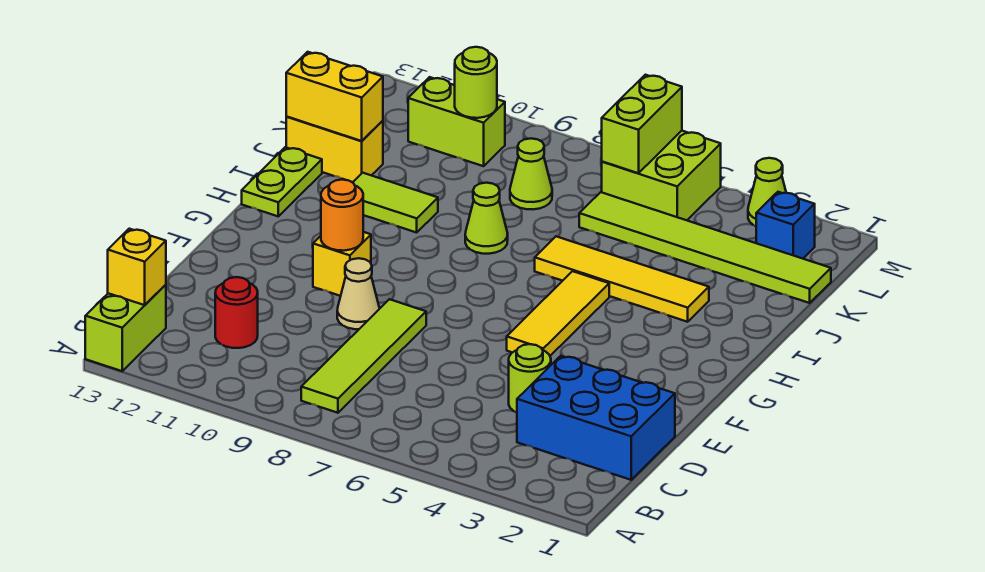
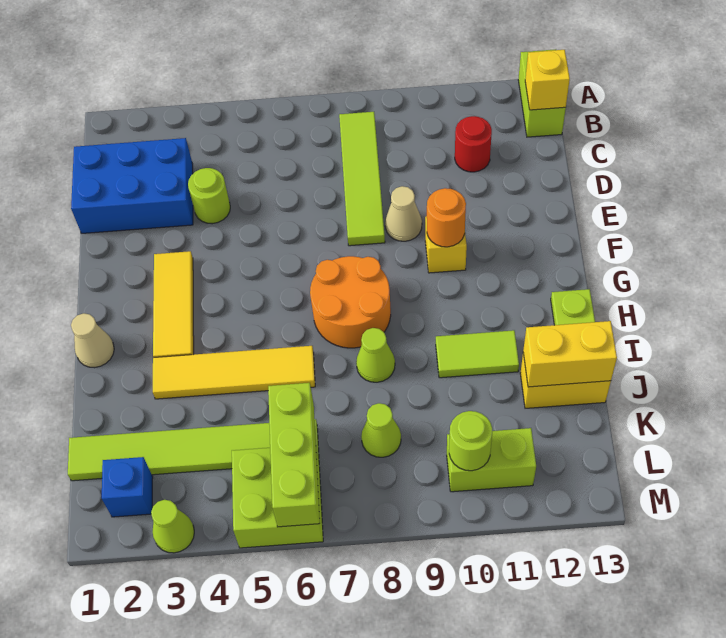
yellow tile F5:H5 level 1 -> yellow tile F3:H3 level 1
none -> orange round brick G7:H8 level 1
none -> tan cone H1 level 1
lime brick L6:M6 level 2 -> lime brick K6:M6 level 2

